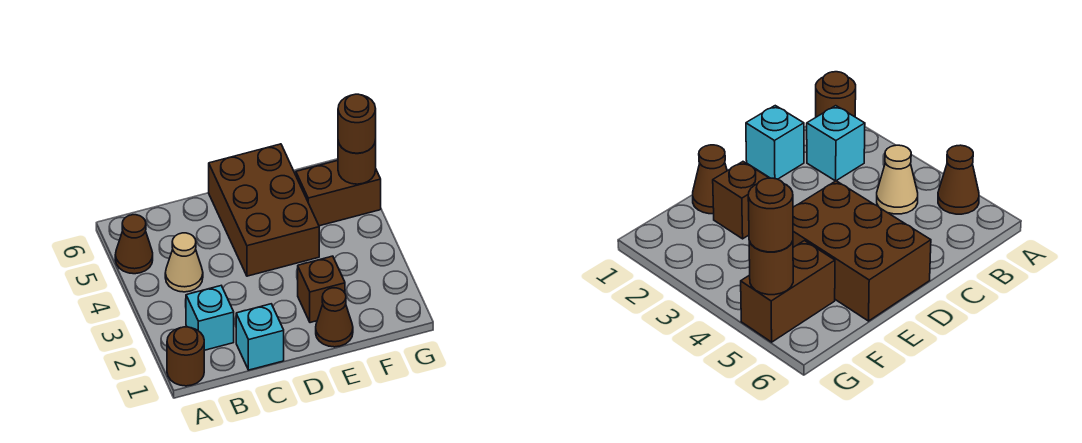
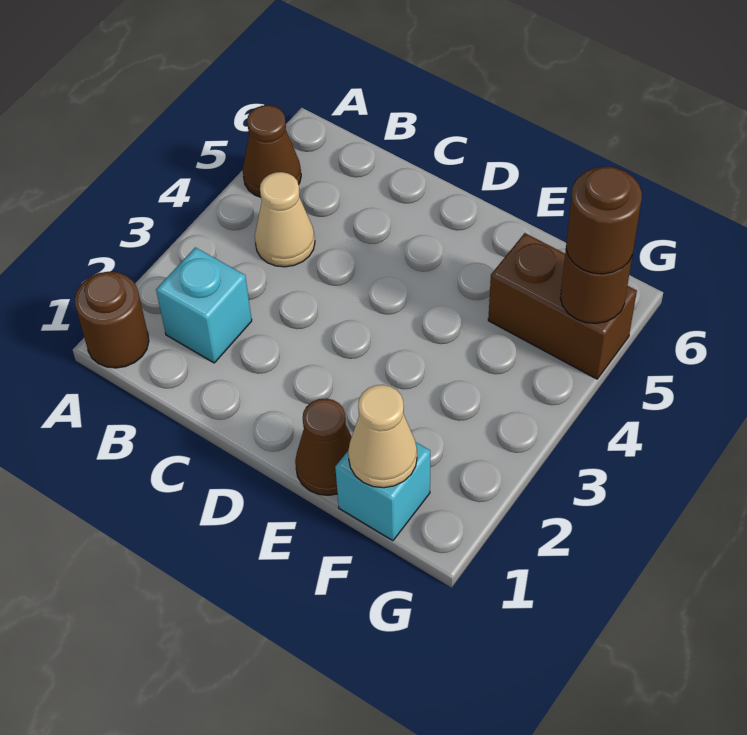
cyan brick C1 level 1 -> cyan brick F1 level 1
brown brick D4:E6 level 1 -> none
brown brick E2 level 1 -> none
none -> tan cone F1 level 2

